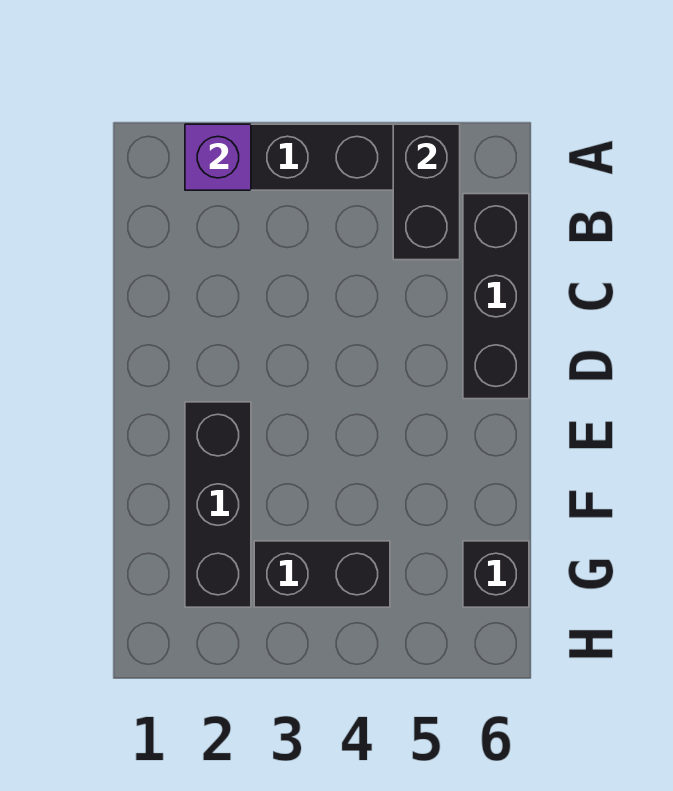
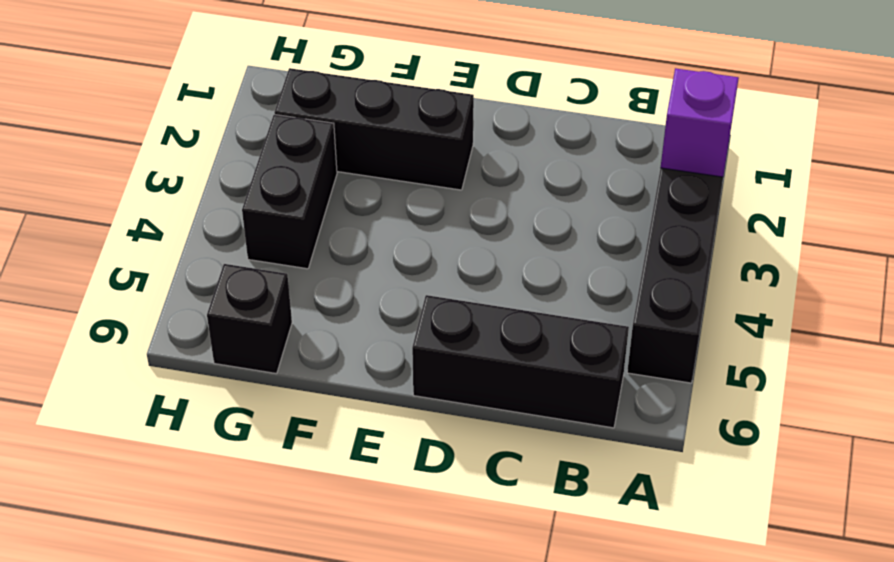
black brick A5:B5 level 2 -> none

